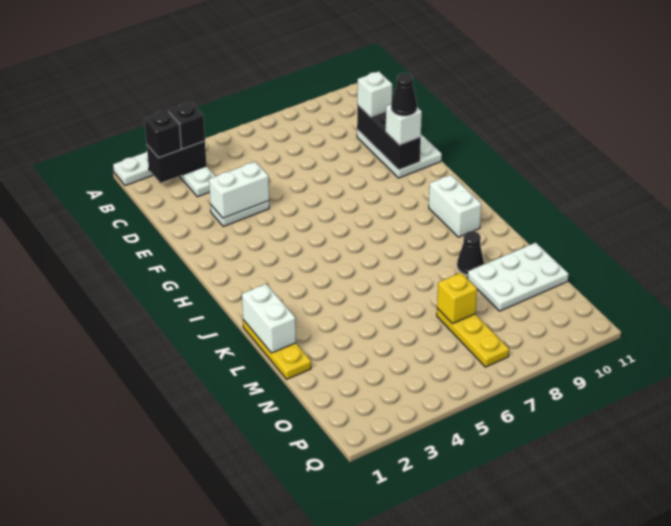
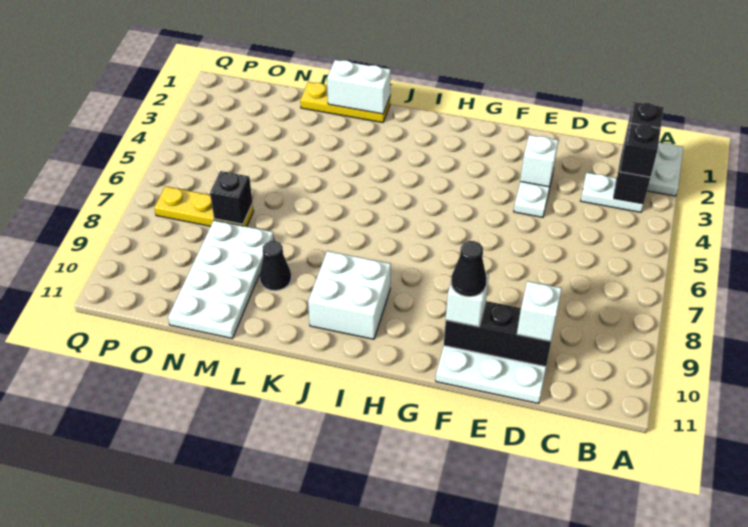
white brick E3:E4 level 2 -> white brick E3 level 2
white brick I10:J10 level 1 -> white brick I9:J10 level 1
white plate M9:N11 level 1 -> white plate M8:N11 level 1
yellow brick N7 level 2 -> black brick N7 level 2

